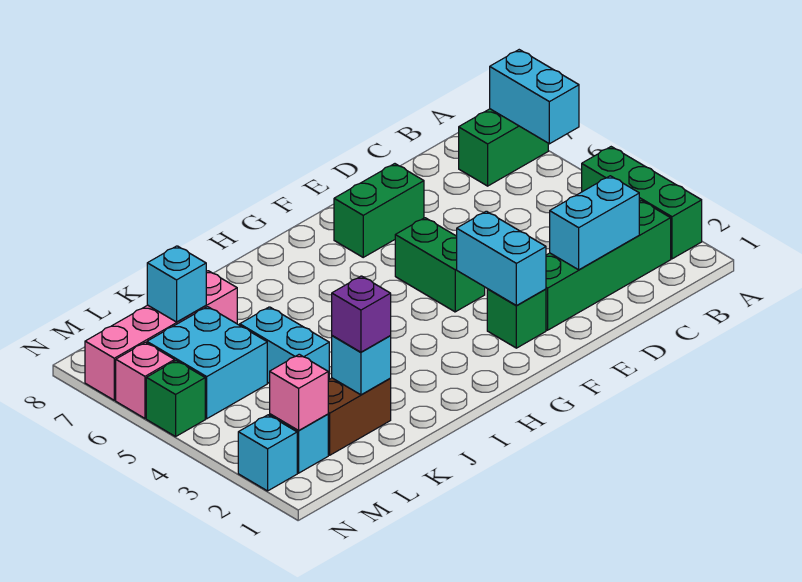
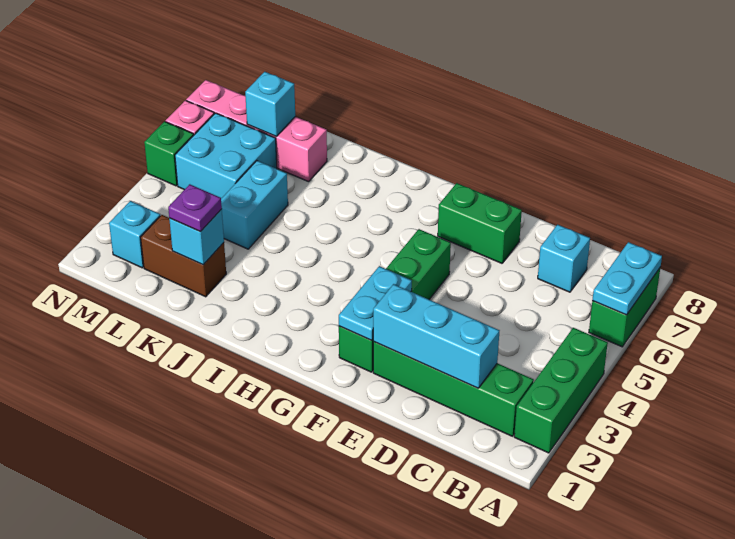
cyan brick A6:A7 level 2 -> cyan plate A6:A7 level 2
green brick A7:B7 level 1 -> green brick A6:A7 level 1
cyan brick C2:D2 level 2 -> cyan brick C2:E2 level 2
cyan brick F2:F3 level 2 -> cyan plate F2:F3 level 2
purple brick K2 level 3 -> purple plate K2 level 3
pink brick M2 level 2 -> none
cyan brick N2 level 1 -> cyan brick C7 level 1

